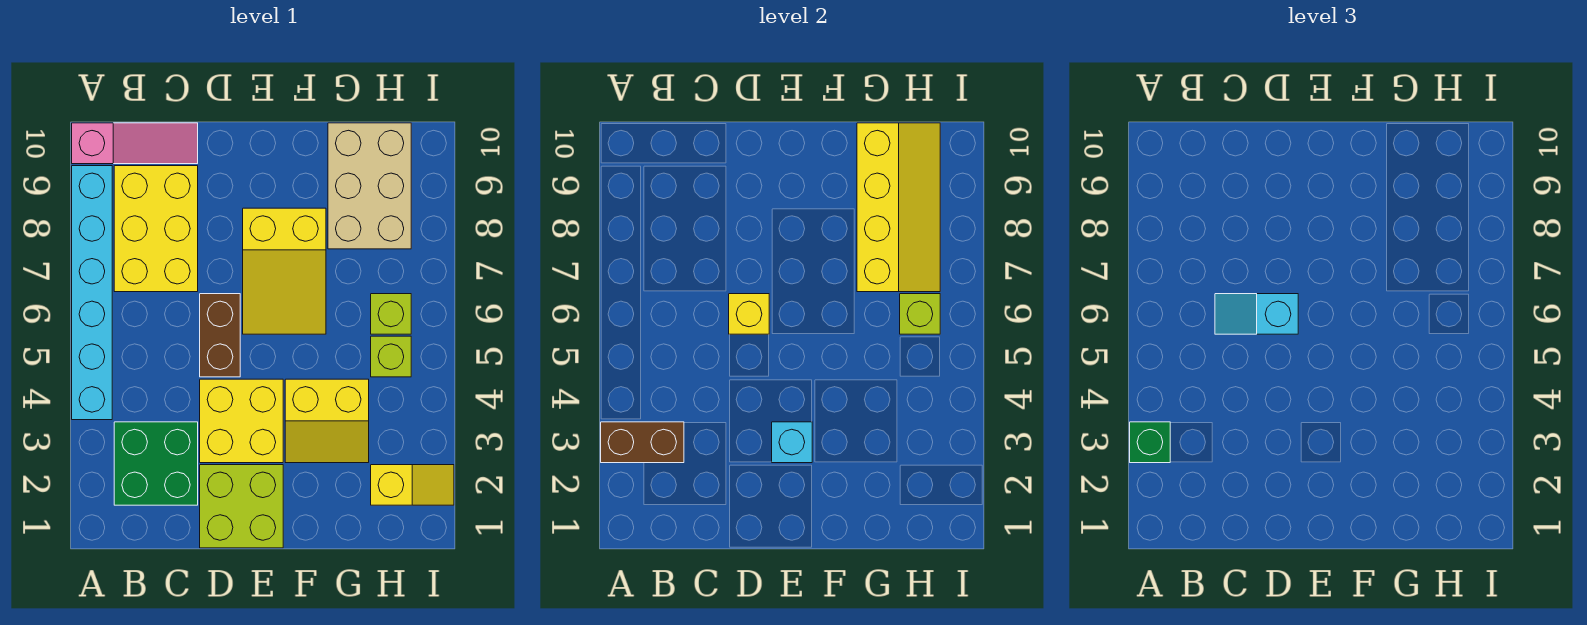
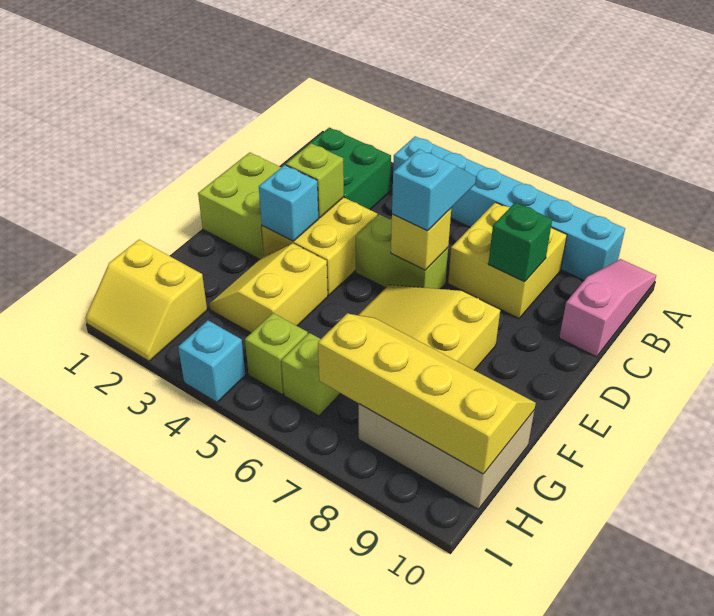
brown brick A3:B3 level 2 -> none
green brick A3 level 3 -> green brick C8 level 2
pink slope A10:C10 level 1 top A -> pink slope A10:C10 level 1 top C
yellow brick B7:C9 level 1 -> yellow brick B7:C8 level 1
brown brick D5:D6 level 1 -> lime brick D5:D6 level 1
yellow slope G7:H10 level 2 top G -> yellow slope G7:H10 level 2 top H
yellow slope H2:I2 level 1 top H -> yellow slope H1:I2 level 1 top H
lime brick H6 level 2 -> lime brick D3 level 2
none -> cyan brick I4 level 1

